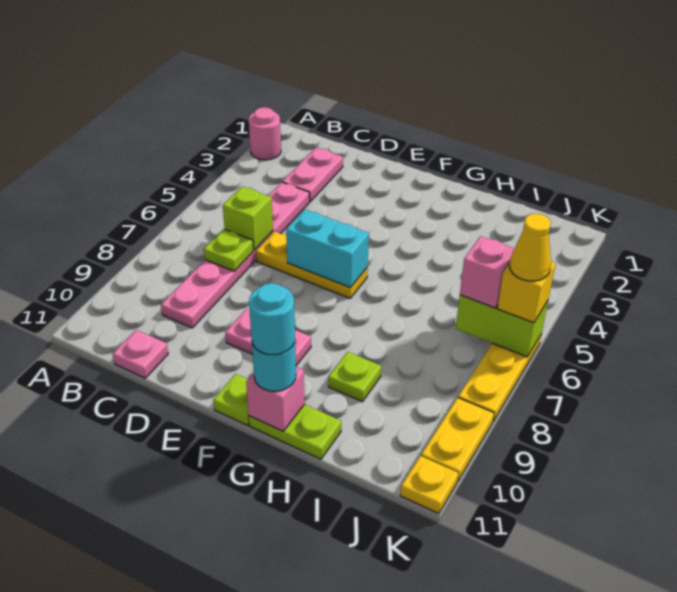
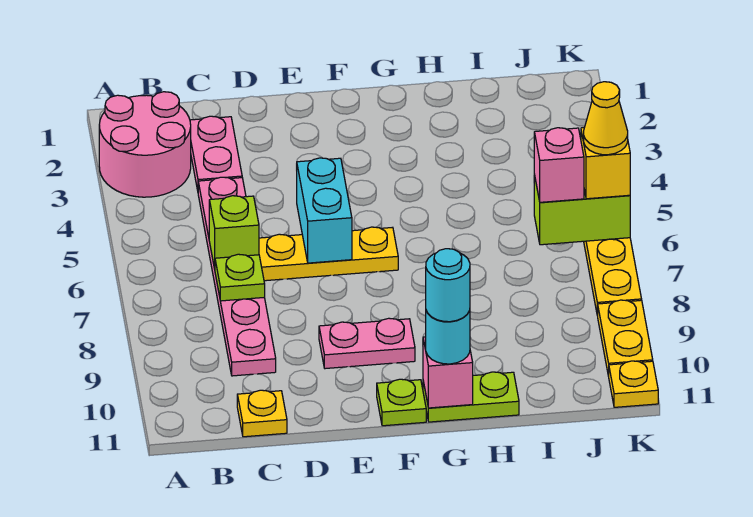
pink round brick A2 level 1 -> pink round brick A2:B3 level 1
pink plate C11 level 1 -> yellow plate C11 level 1
cyan brick E6:F6 level 2 -> cyan brick E5:E6 level 2
lime plate H9 level 1 -> none

